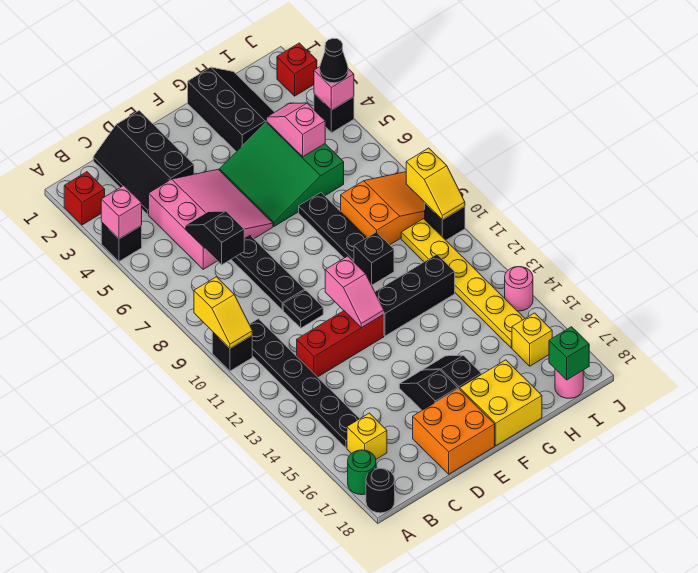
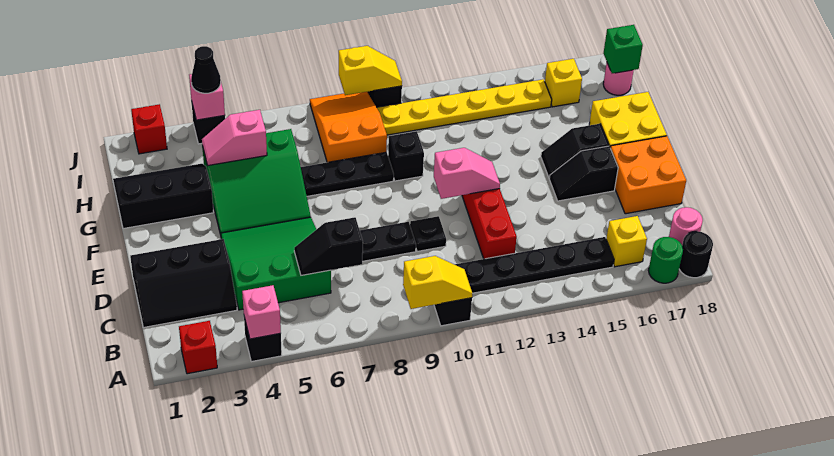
pink slope C4:E6 level 1 top C -> green slope C4:E6 level 1 top C
black brick F12:H12 level 1 -> none
pink round brick J14 level 1 -> pink round brick B18 level 1

